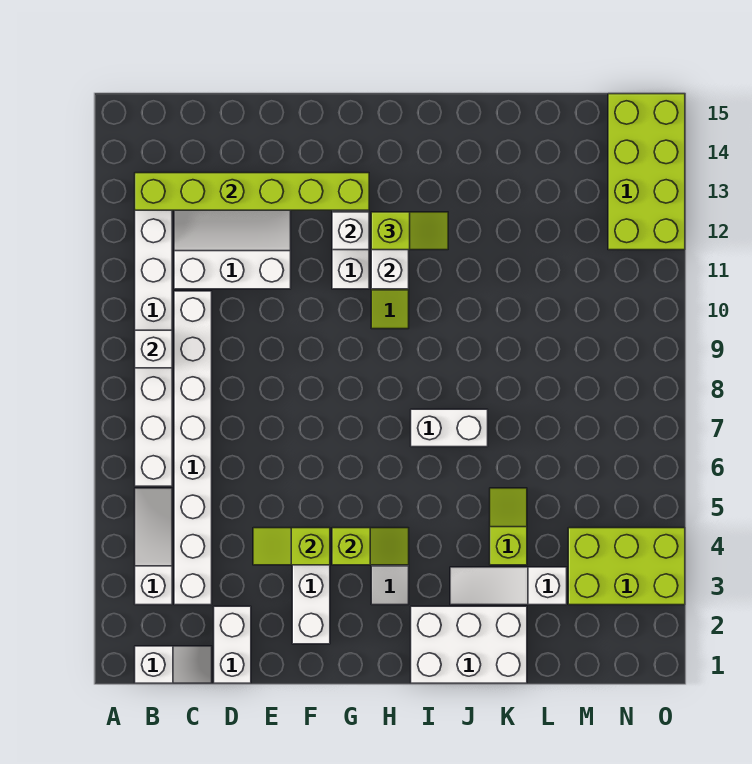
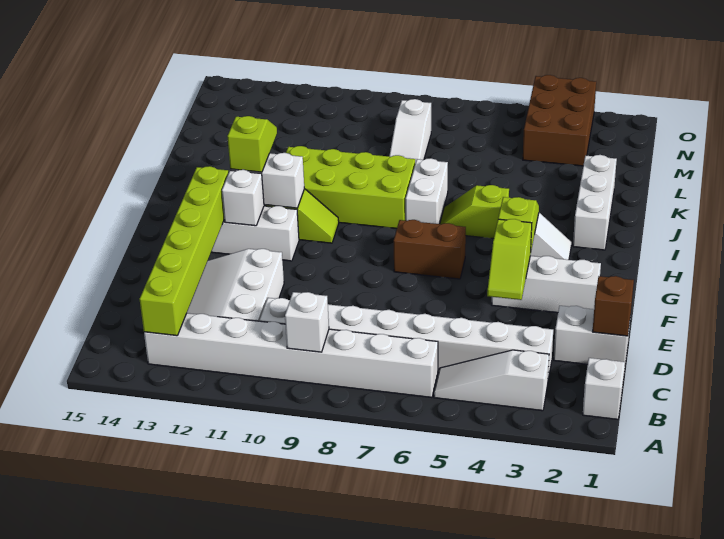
none -> brown brick D1 level 2
none -> brown brick G6:G7 level 1
white brick I1:K2 level 1 -> white brick I2:K2 level 1
white slope J3:L3 level 1 top L -> white slope K8:M8 level 1 top M
lime slope K4:K5 level 1 top 4 -> lime slope I5:I6 level 1 top 5
lime brick M3:O4 level 1 -> brown brick M3:O4 level 1
lime brick N12:O15 level 1 -> lime brick I8:J11 level 1

